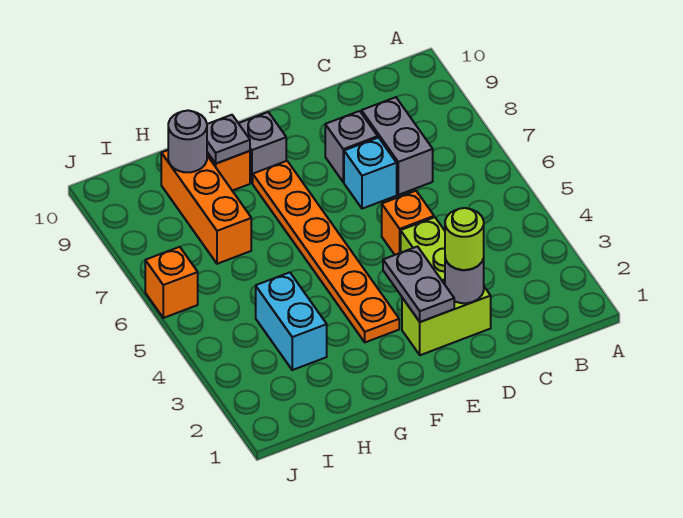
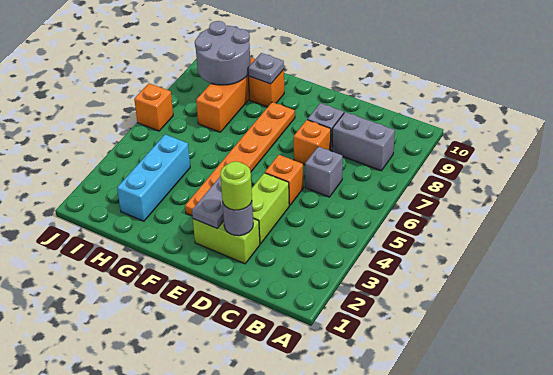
grey brick C7:C8 level 1 -> grey brick B8:C8 level 1
cyan brick D7 level 1 -> orange brick D7 level 1
grey brick F9 level 1 -> grey brick C6 level 1
cyan brick H3:H4 level 1 -> cyan brick H2:H4 level 1
grey round brick H9 level 2 -> grey round brick H8:I9 level 2

